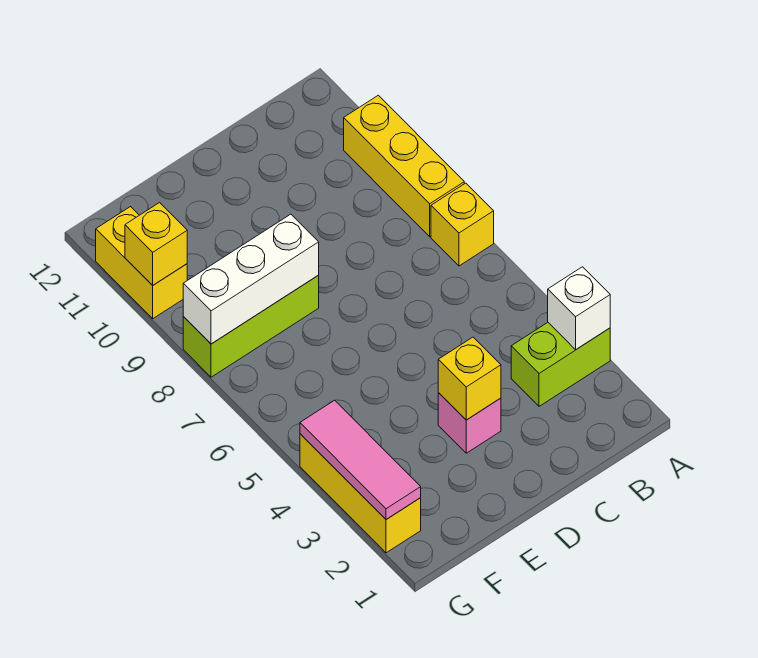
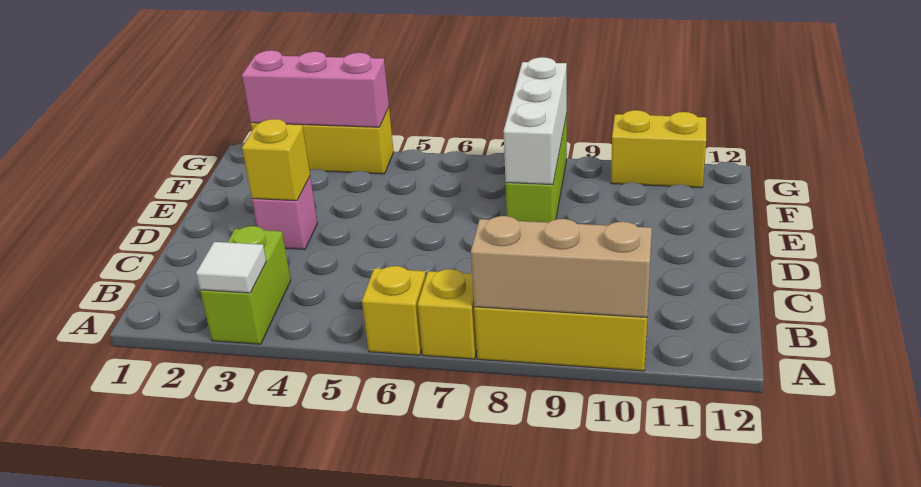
white brick A3 level 2 -> white tile A3 level 2
none -> tan brick A8:A10 level 2
pink tile G2:G4 level 2 -> pink brick G2:G4 level 2
yellow brick G10 level 2 -> yellow brick A6 level 1

